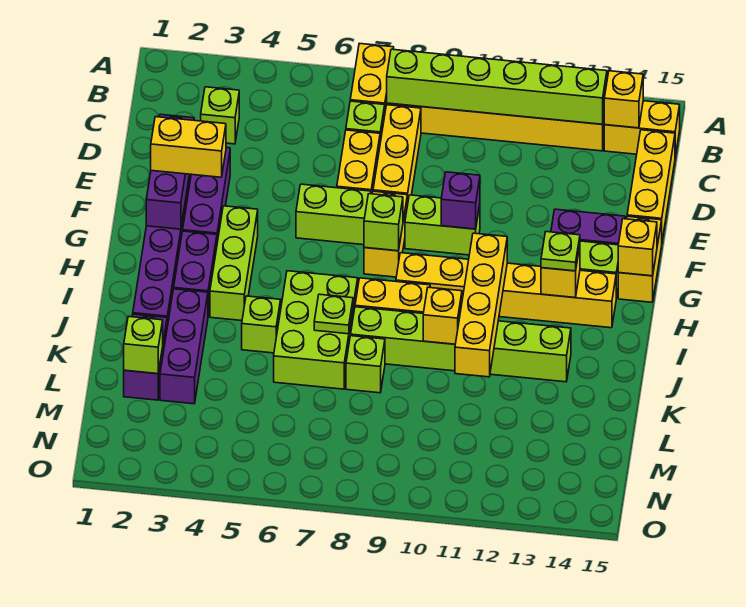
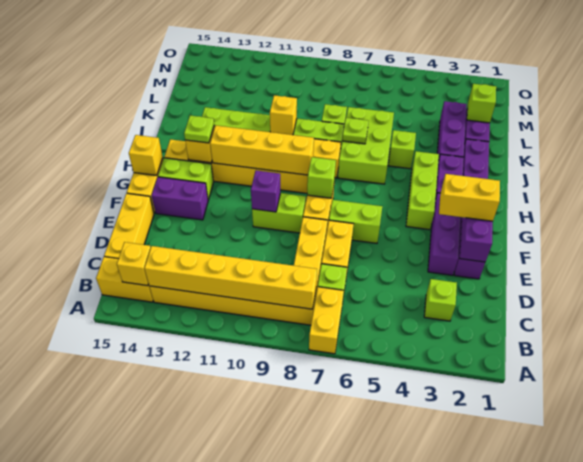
lime brick B8:B13 level 2 -> yellow brick B8:B13 level 2
yellow brick H11:K11 level 2 -> yellow brick H9:H12 level 2

